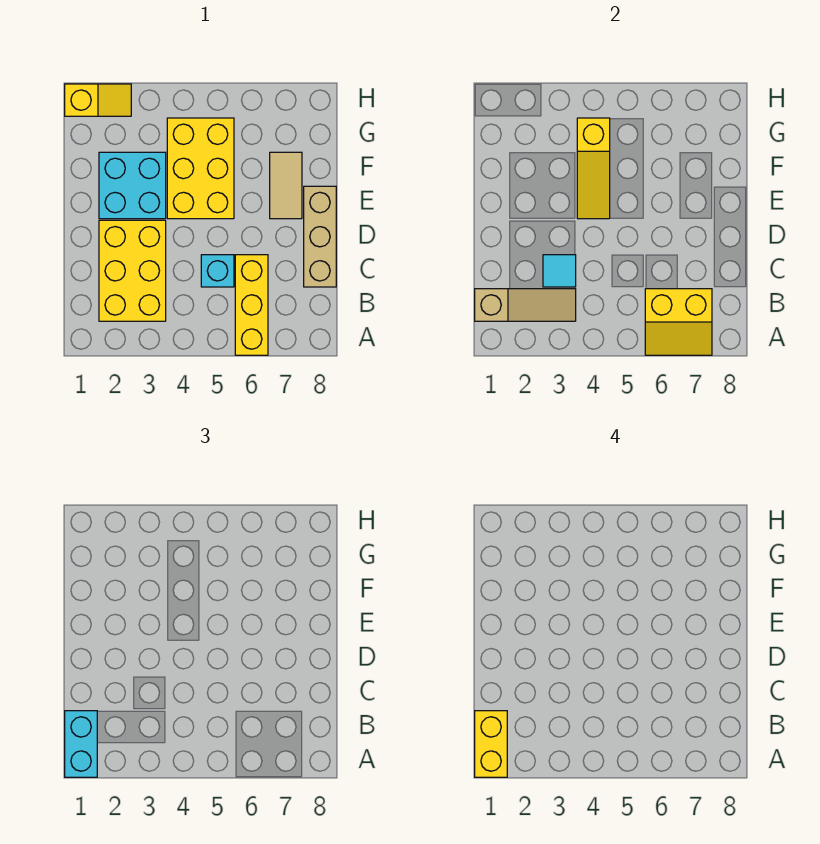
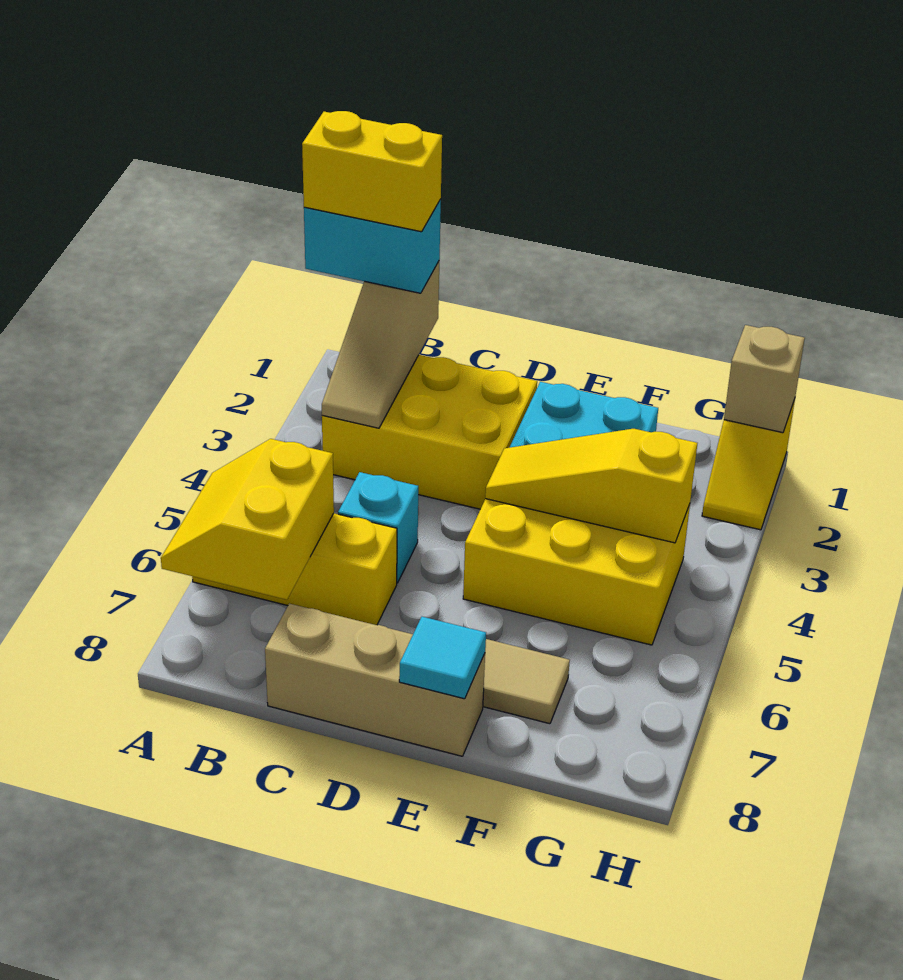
cyan tile C3 level 2 -> cyan tile E8 level 2
none -> tan brick H1 level 2

